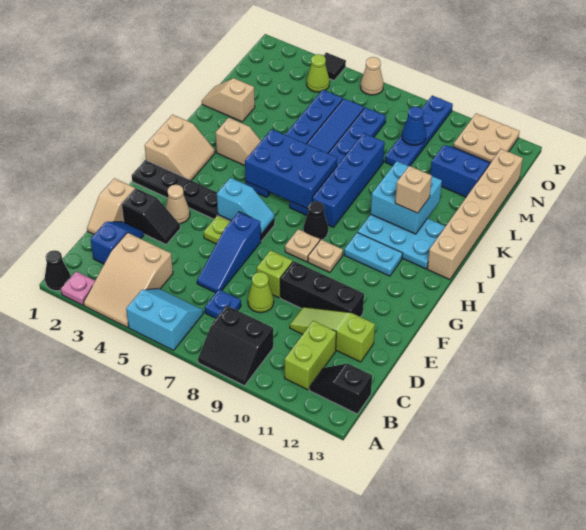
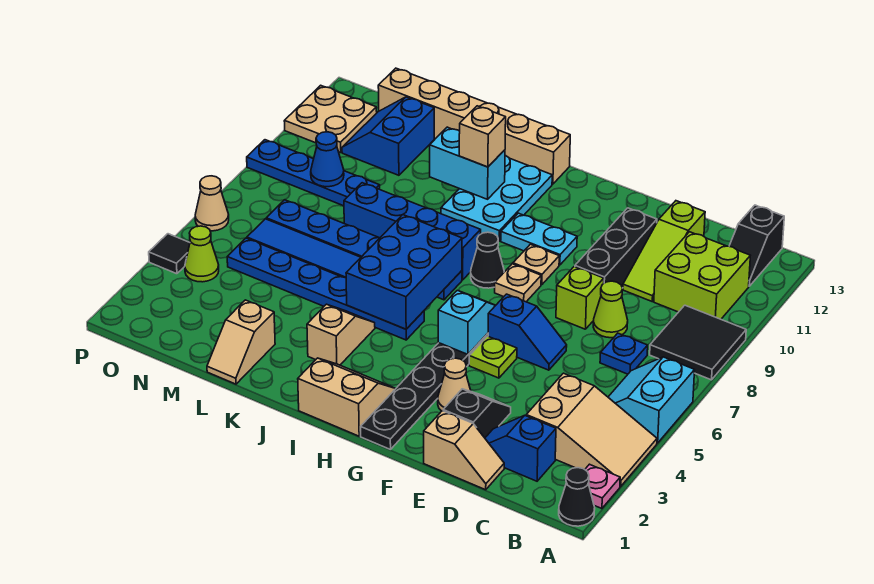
black slope A8:B9 level 1 top B -> black tile A8:B9 level 1
lime brick B11:C11 level 1 -> lime brick B10:C11 level 1
blue slope D6:F6 level 1 top F -> blue slope E6:F6 level 1 top F
cyan plate H10:H11 level 1 -> cyan plate G10:H10 level 1
cyan brick J10:K11 level 2 -> cyan brick J11:K11 level 2

